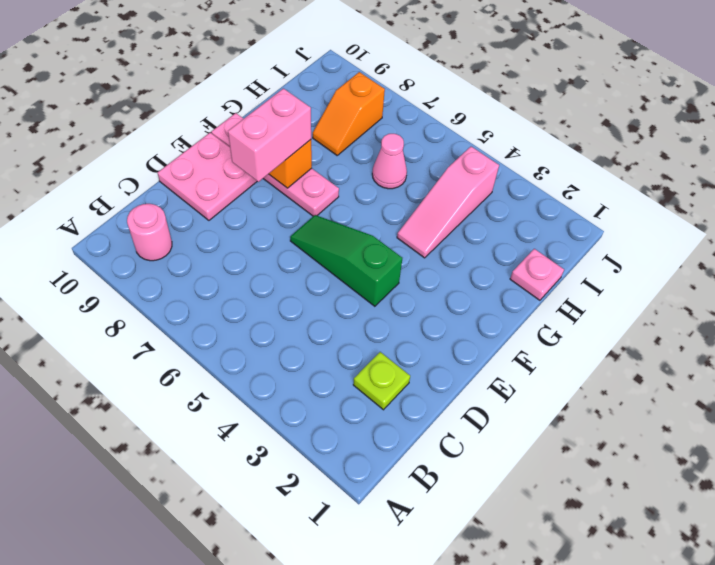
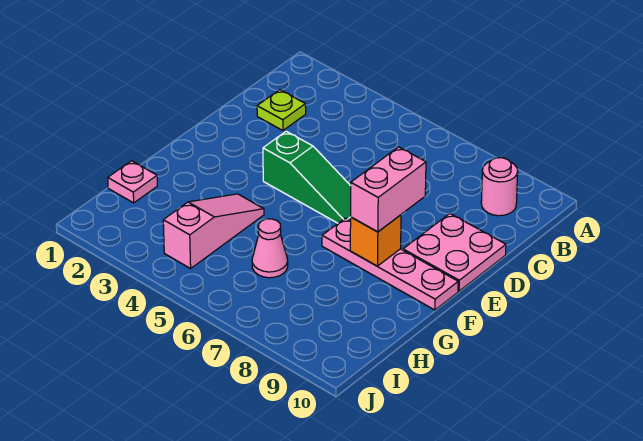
orange slope H8:I8 level 1 top I -> none

